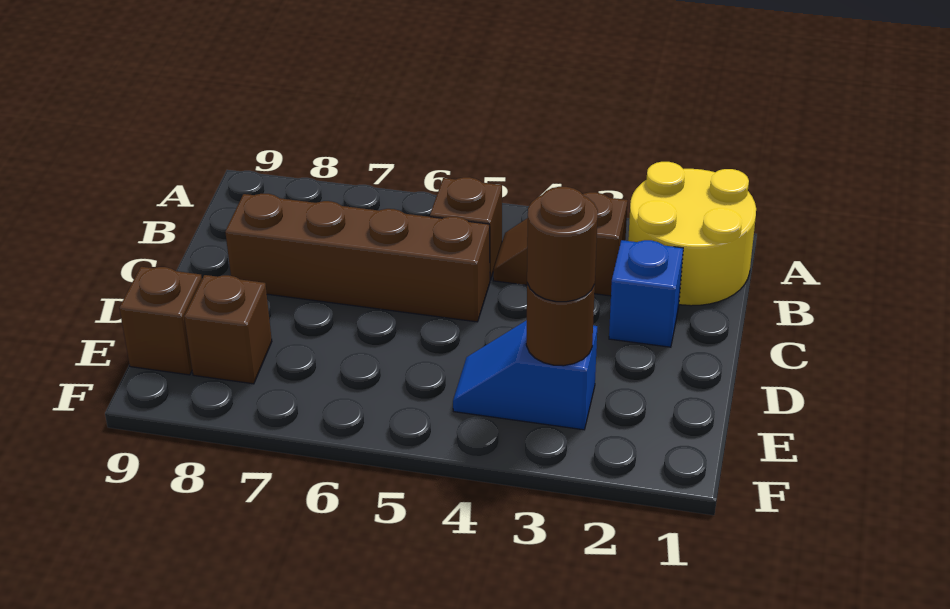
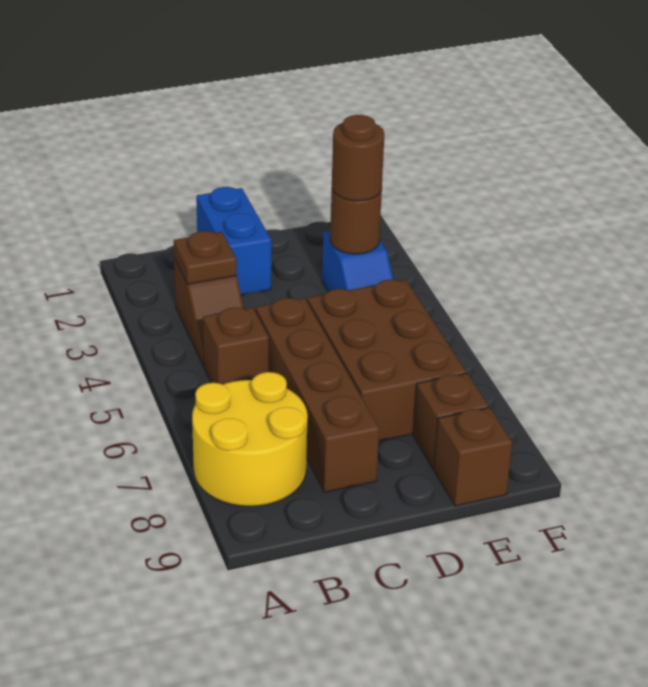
yellow round brick A1:B2 level 1 -> yellow round brick A7:B8 level 1
none -> brown plate B3 level 2
blue brick C2 level 1 -> blue brick C1:C2 level 1
none -> brown brick D5:E7 level 1

